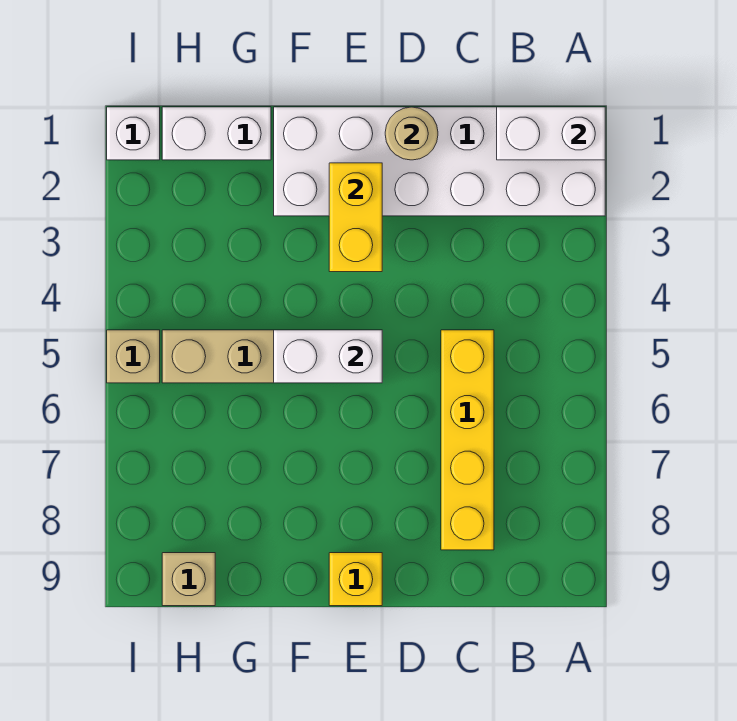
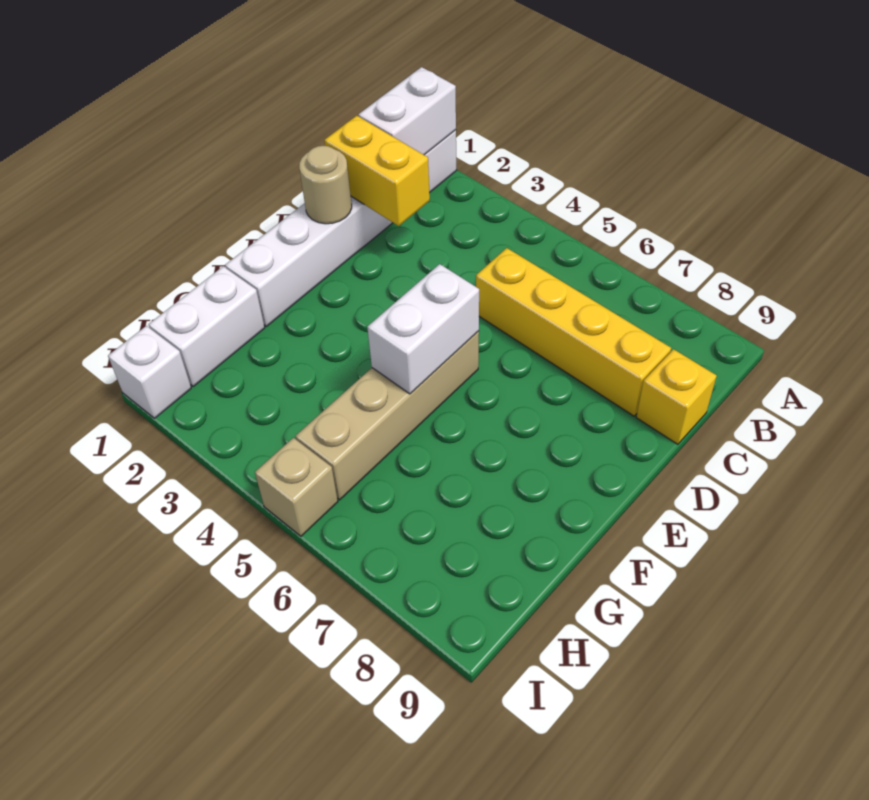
white brick A1:F2 level 1 -> white brick A1:F1 level 1
yellow brick E2:E3 level 2 -> yellow brick C1:C2 level 2
yellow brick E9 level 1 -> yellow brick C9 level 1
tan brick H9 level 1 -> none

